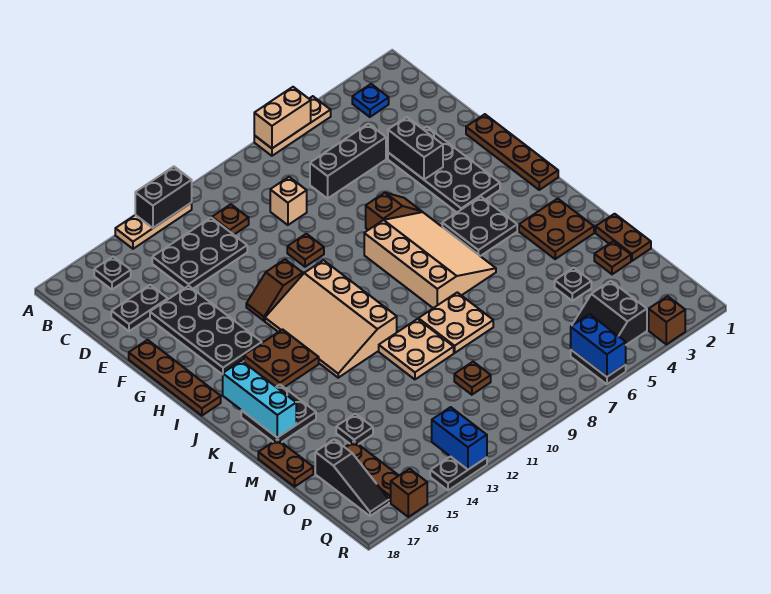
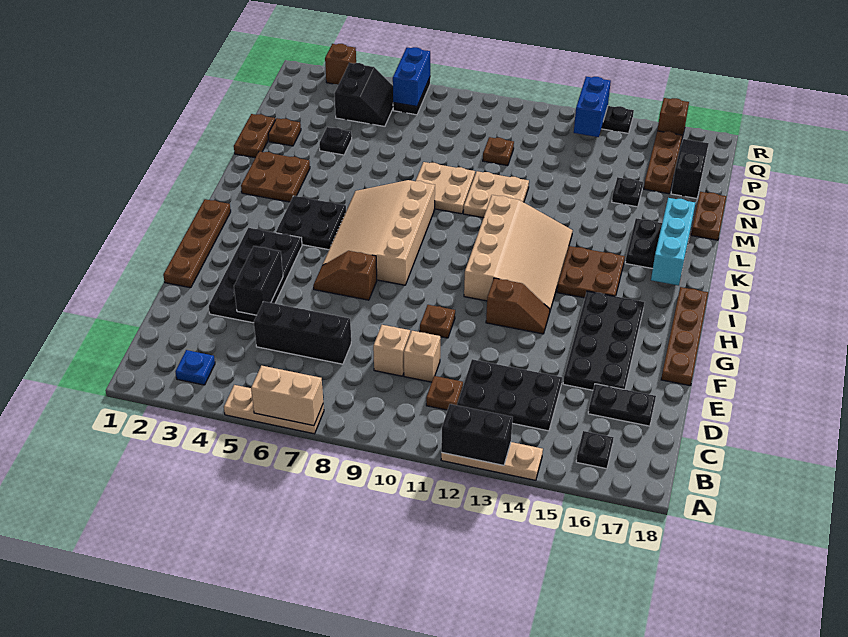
none -> tan brick D10 level 1

